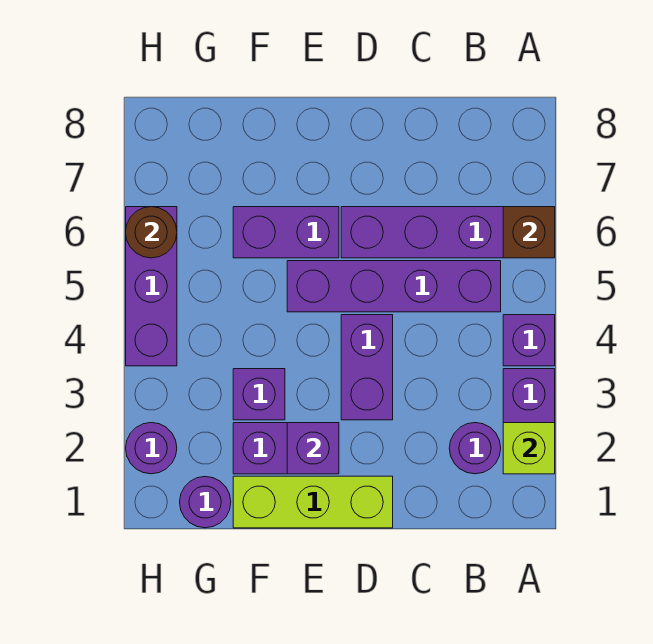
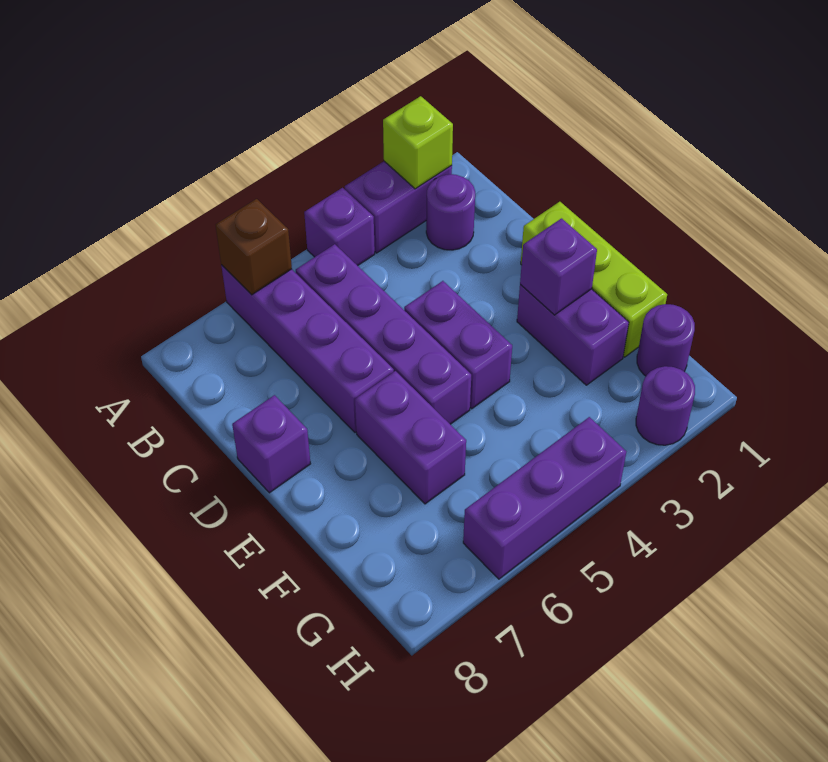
purple brick D3:D4 level 1 -> purple brick D4:E4 level 1
purple brick F3 level 1 -> purple brick D8 level 1
brown round brick H6 level 2 -> none

